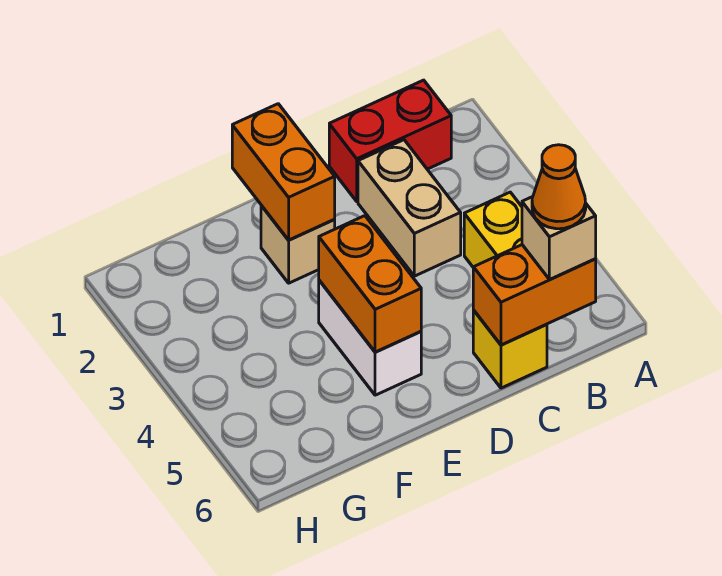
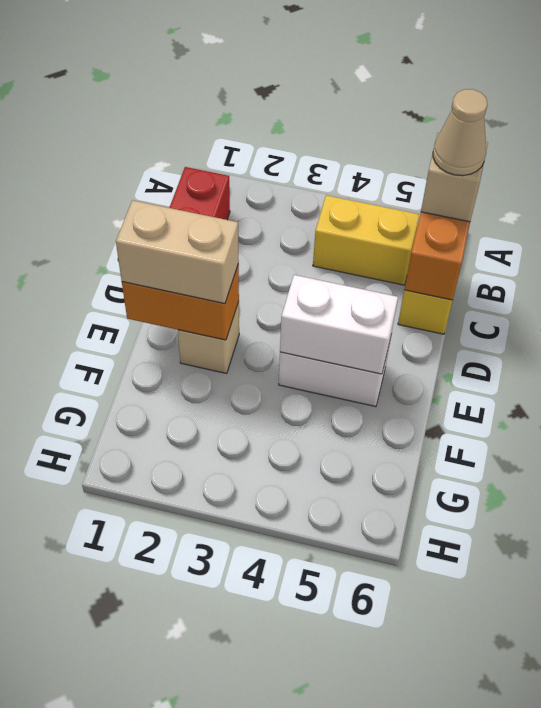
orange cone B6 level 4 -> tan cone B6 level 4
tan brick C2:C3 level 1 -> tan brick E1:E2 level 3
orange brick E4:E5 level 2 -> white brick E4:E5 level 2

